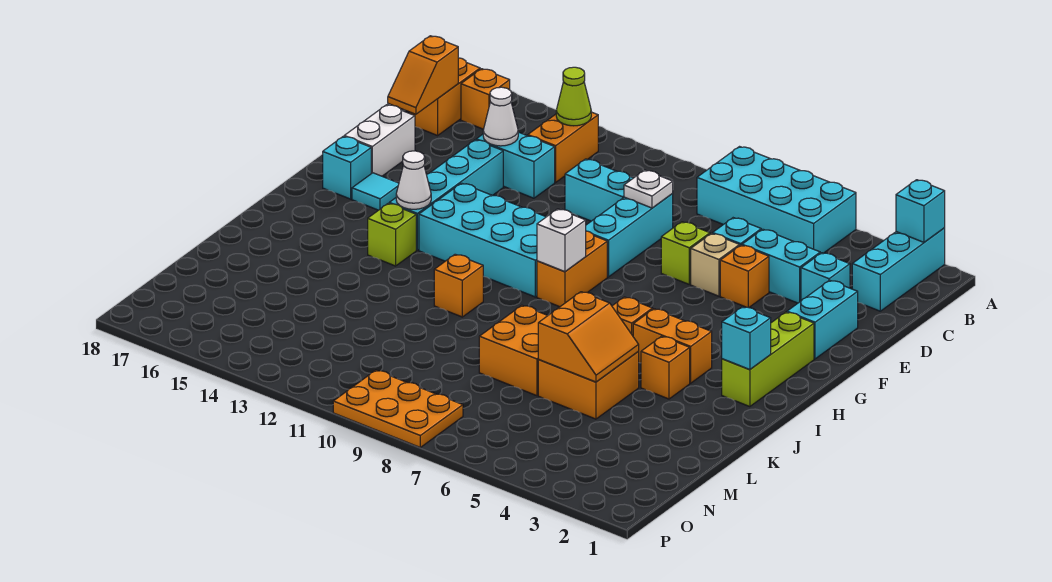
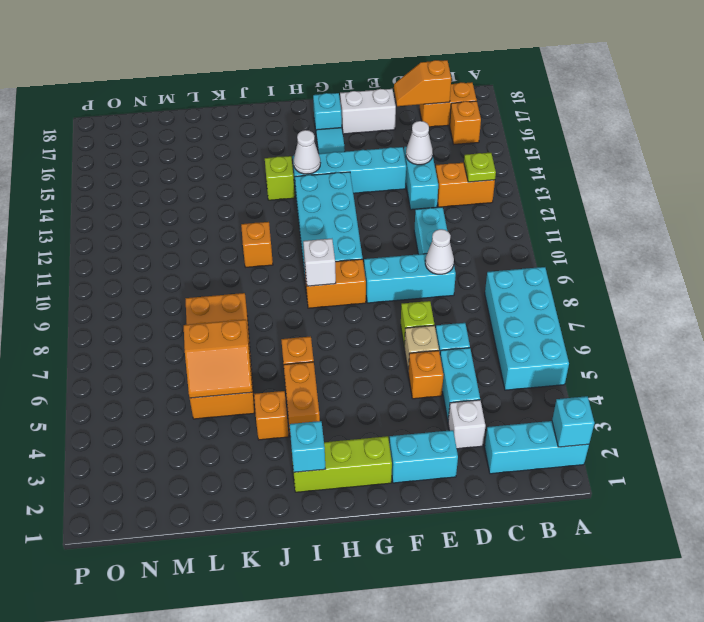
lime cone B13 level 2 -> lime plate B13 level 2
cyan brick D3 level 1 -> white brick D3 level 1
white plate D9 level 2 -> white cone D9 level 2
orange plate O8:P10 level 1 -> none

